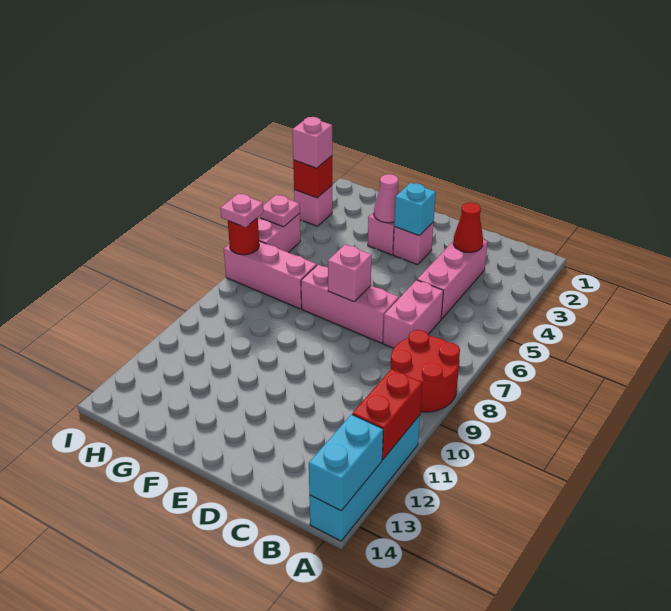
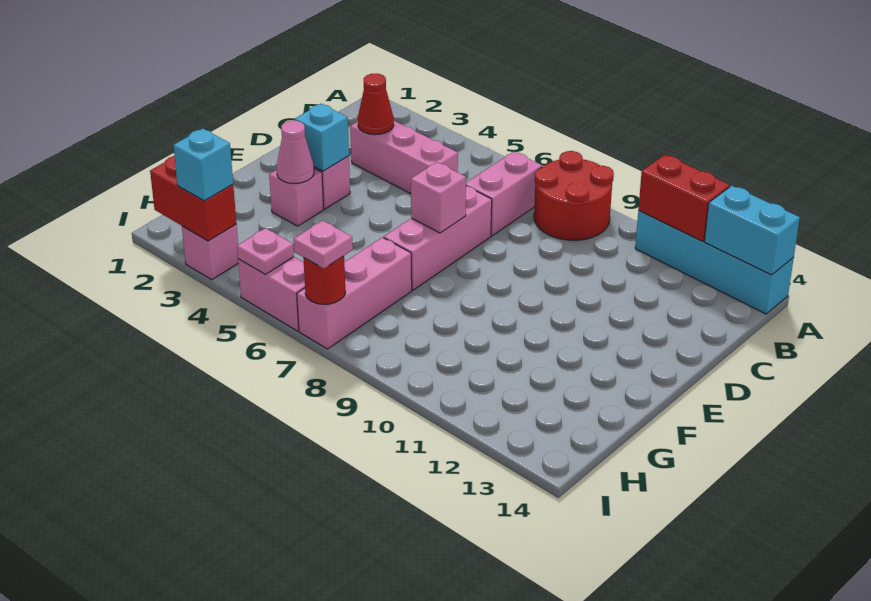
pink brick C6:C7 level 1 -> pink brick B7:C7 level 1
red brick I3 level 2 -> red brick I2:I3 level 2
pink brick I3 level 3 -> cyan brick I3 level 3

